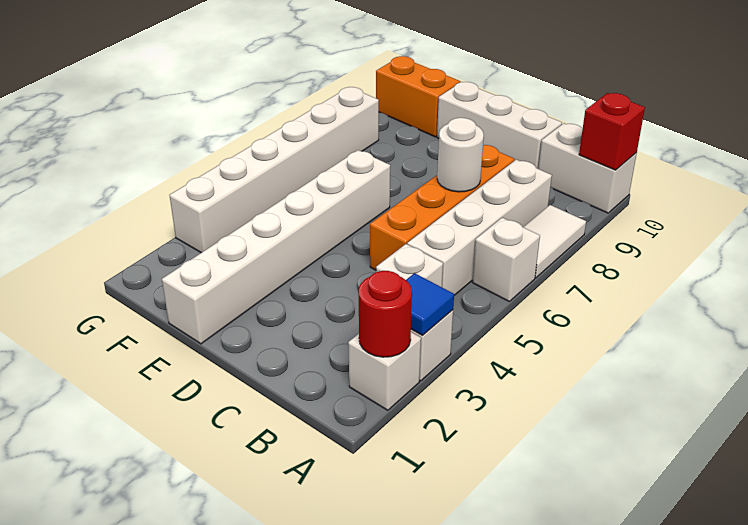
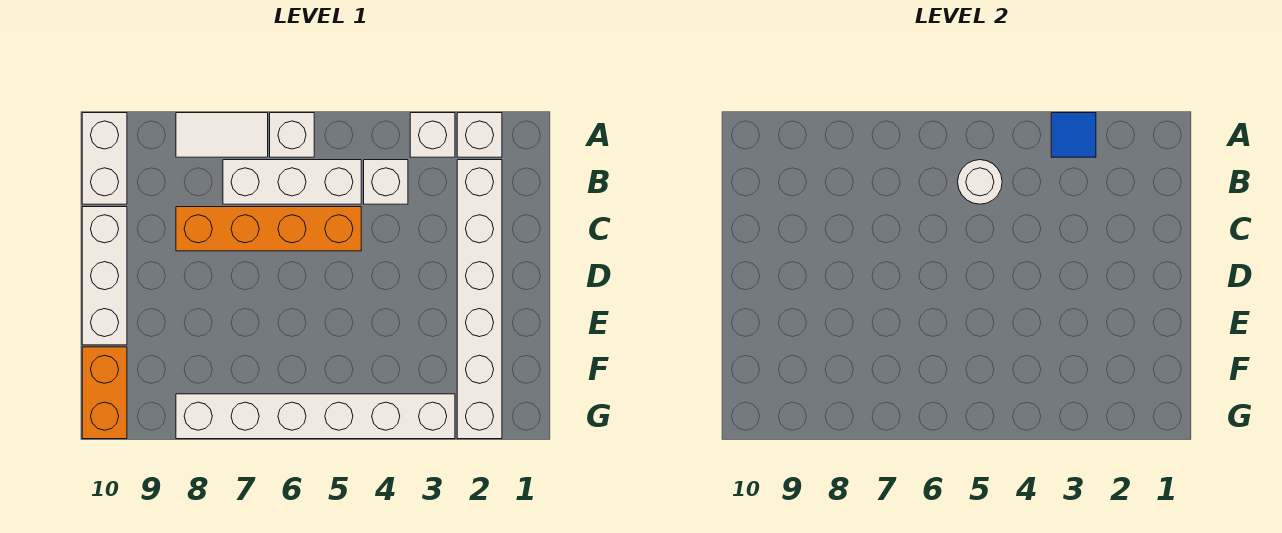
red round brick A2 level 2 -> none
red brick A10 level 2 -> none
white brick B5:B8 level 1 -> white brick B5:B7 level 1
white round brick C7 level 2 -> white round brick B5 level 2
white brick E1:E6 level 1 -> white brick B2:G2 level 1

